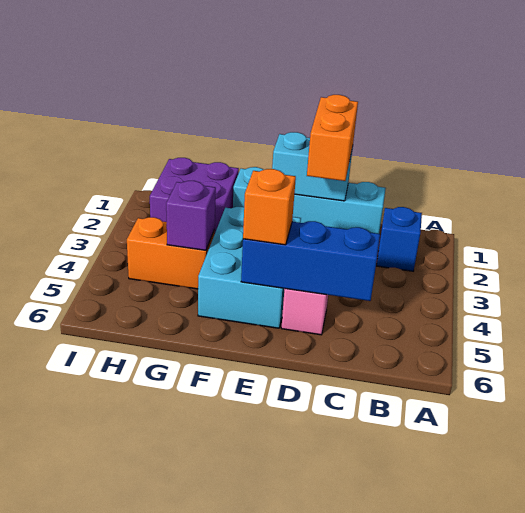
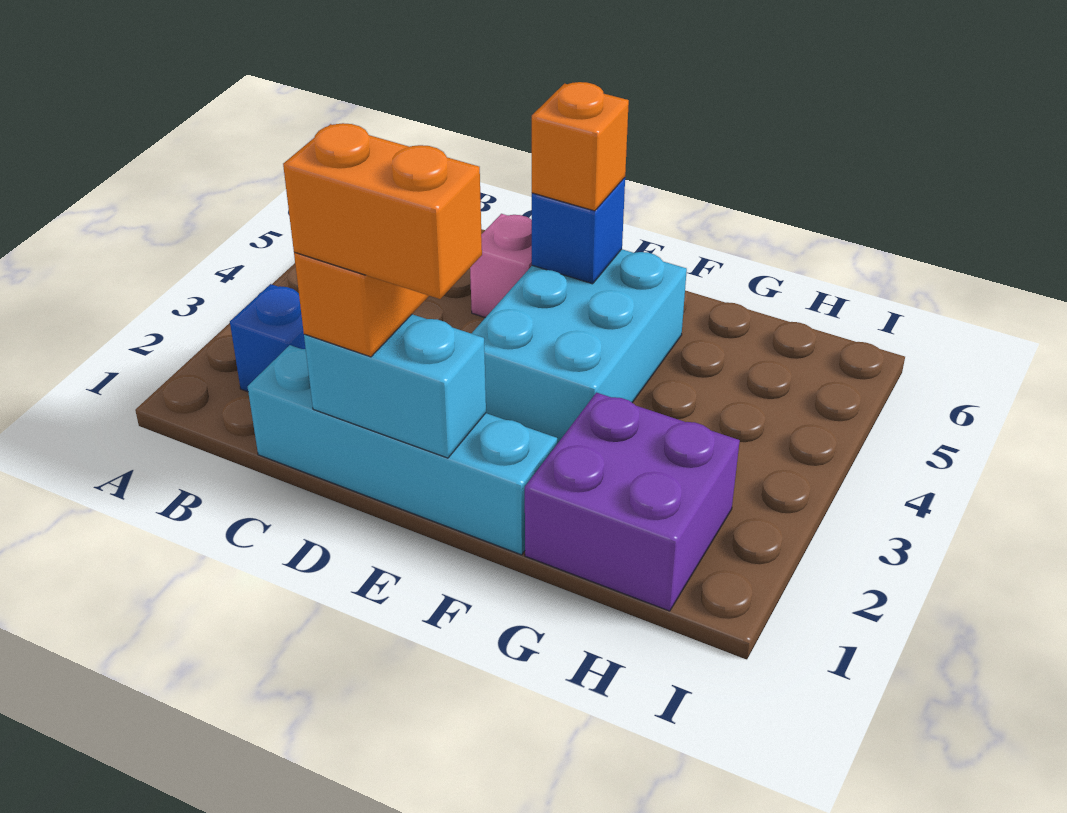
blue brick C5:E5 level 2 -> blue brick E5 level 2
orange brick G4:H4 level 1 -> orange brick D1:E1 level 4
purple brick G4 level 2 -> none

